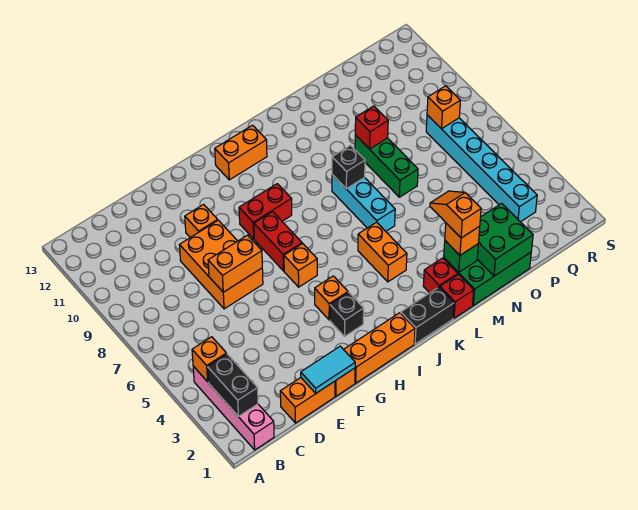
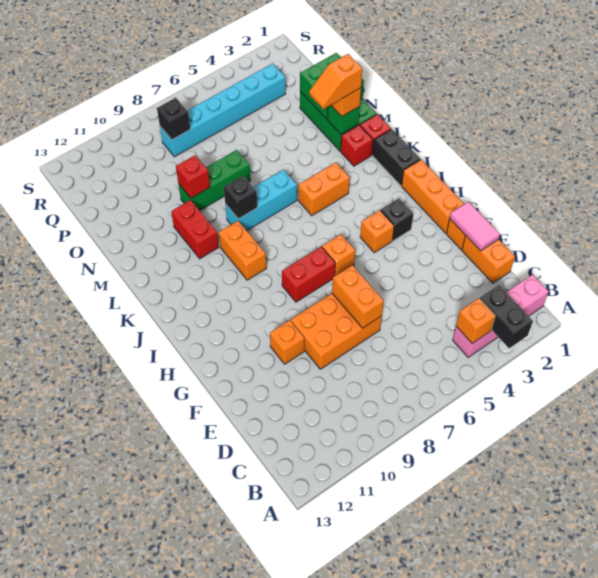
black brick B2:B3 level 2 -> black brick A3:B3 level 2
cyan tile E1:F1 level 2 -> pink tile E1:F1 level 2
red brick H9:I9 level 1 -> red brick L10:M10 level 1
orange brick I12:J12 level 1 -> orange brick J9:K9 level 1
orange brick Q8 level 2 -> black brick Q8 level 2

